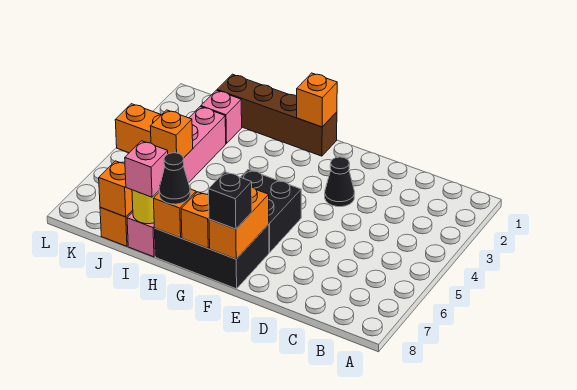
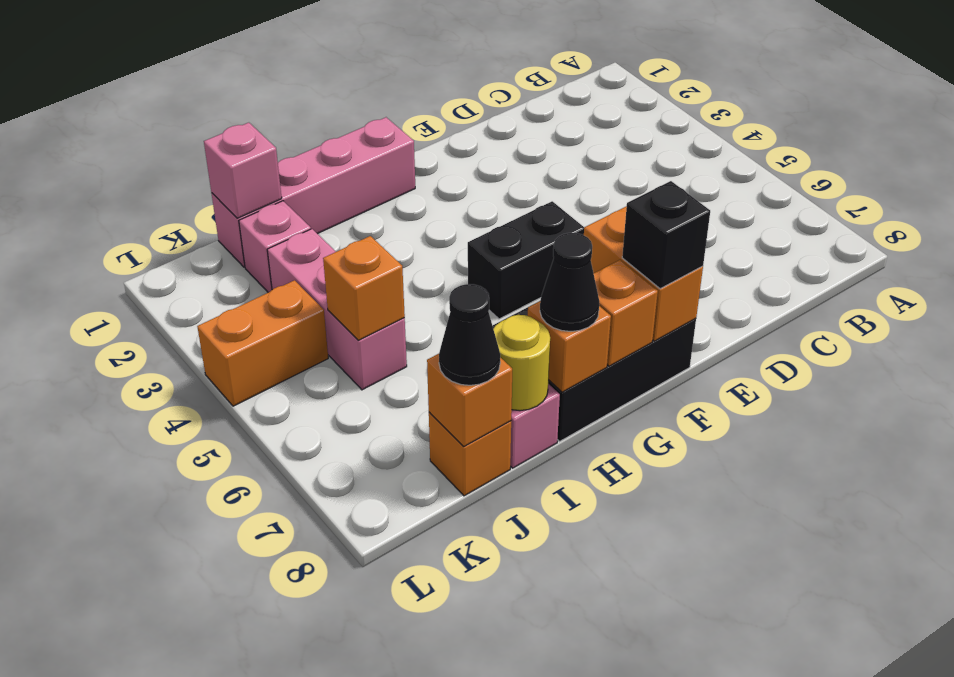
black cone E3 level 1 -> black cone J8 level 3
black brick F5:G6 level 1 -> black brick F5:G5 level 1
brown brick G1:J1 level 1 -> pink brick G1:J1 level 1
orange brick G1 level 2 -> none
pink brick I8 level 3 -> pink brick J1 level 2

